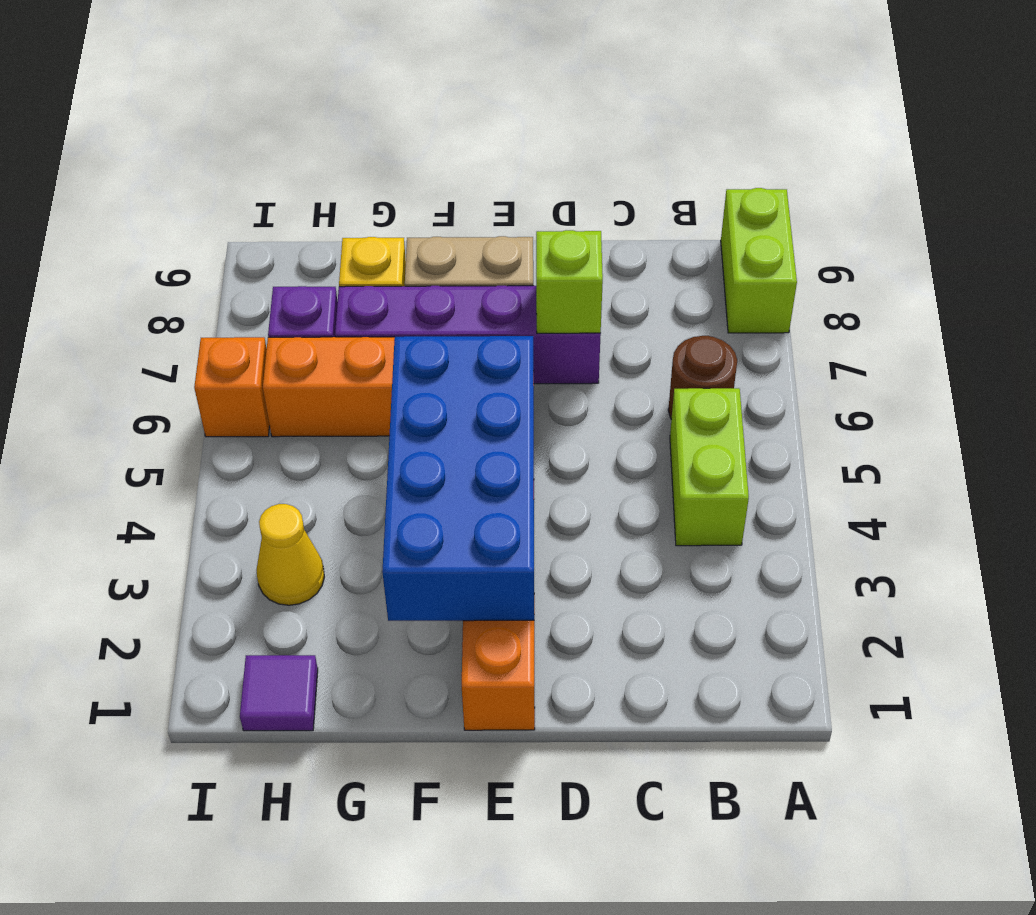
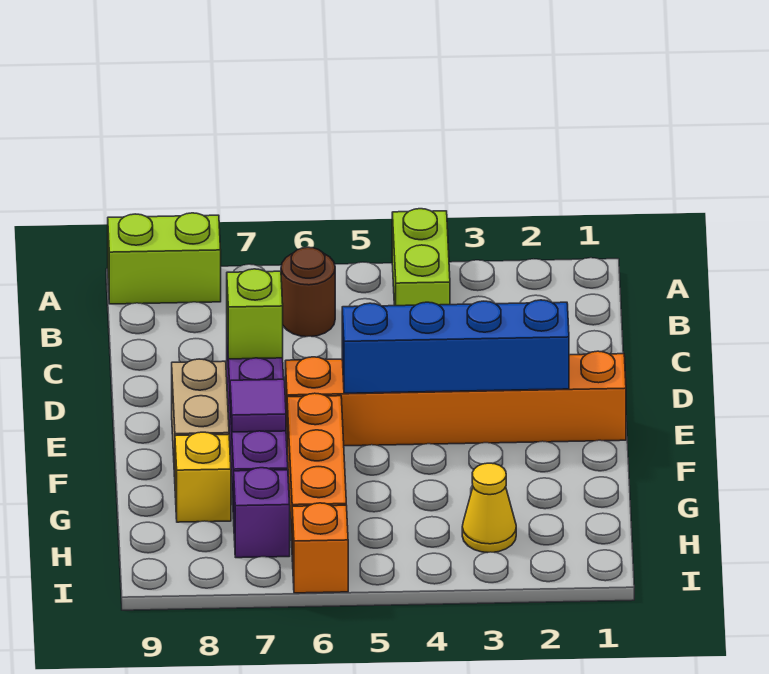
lime brick B4:B5 level 1 -> lime brick A4:B4 level 1
blue brick E2:F5 level 2 -> blue brick E2:E5 level 2
purple tile H1 level 1 -> purple tile F7 level 2

